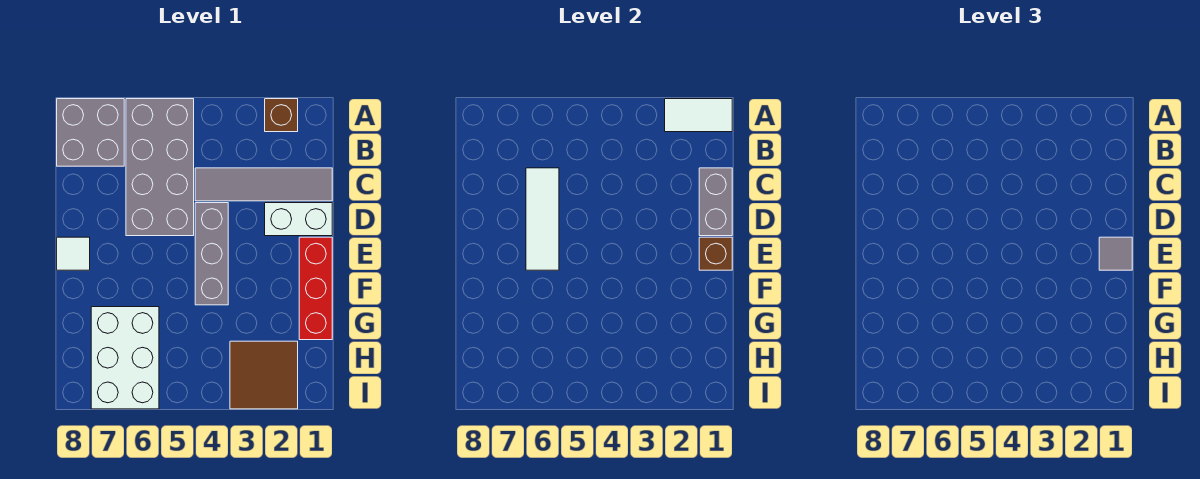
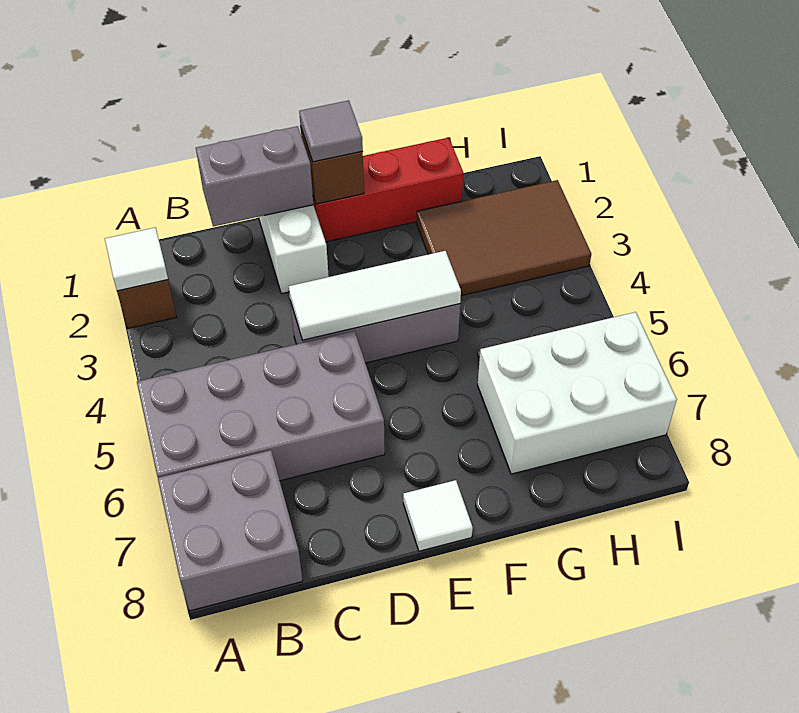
white tile A1:A2 level 2 -> white tile A2 level 2
grey tile C1:C4 level 1 -> none
white tile C6:E6 level 2 -> white tile D4:F4 level 2
brown tile H2:I3 level 1 -> brown tile G2:I3 level 1

